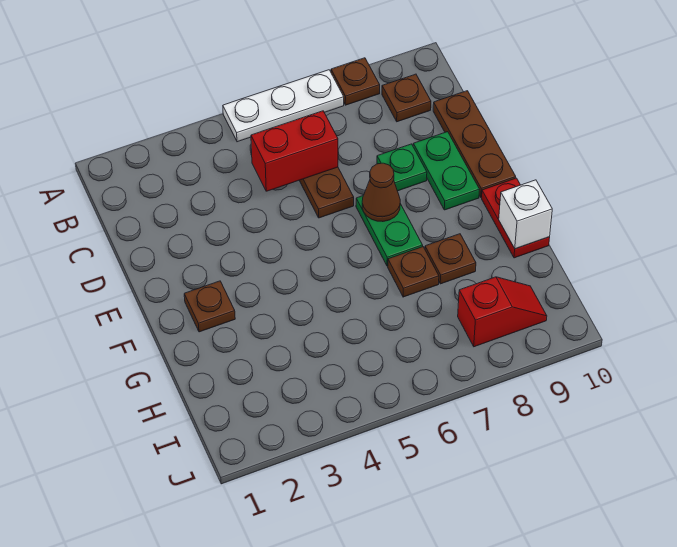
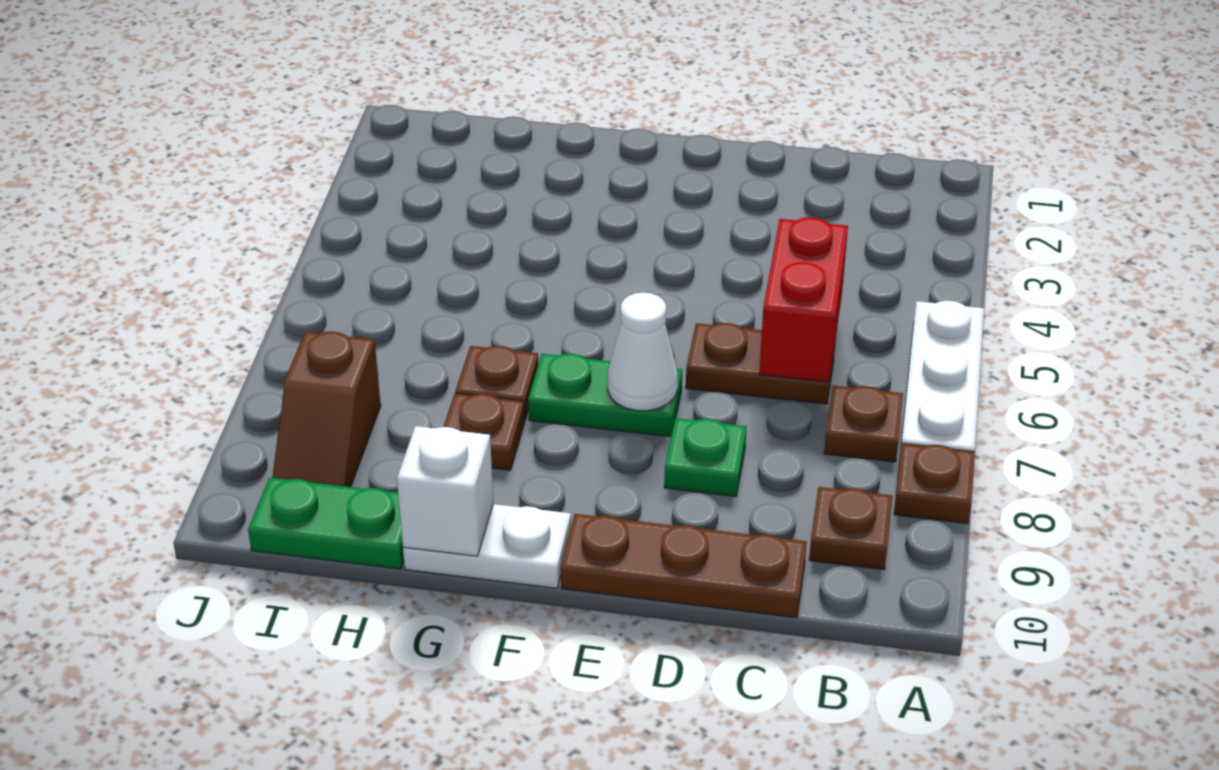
green plate D9:E9 level 1 -> green plate H10:I10 level 1
brown cone E7 level 2 -> white cone E7 level 2
brown plate F2 level 1 -> brown plate B7 level 1
red plate F10:G10 level 1 -> white plate F10:G10 level 1
red slope I8:I9 level 1 top 8 -> brown slope I8:I9 level 1 top 8

